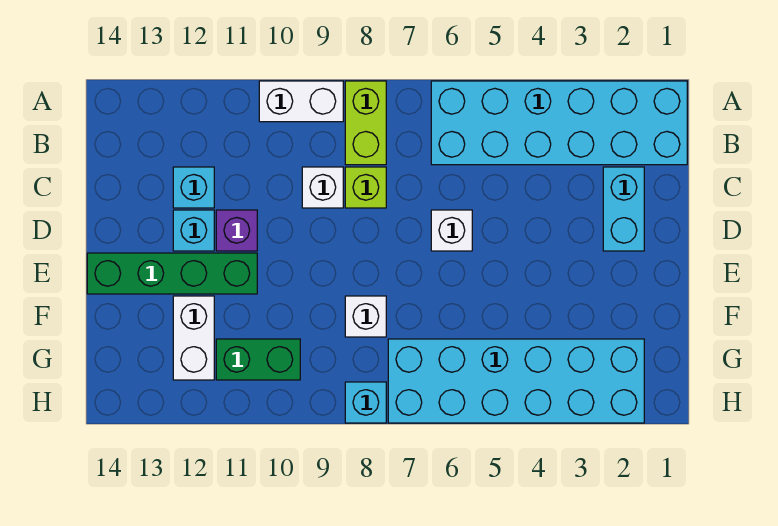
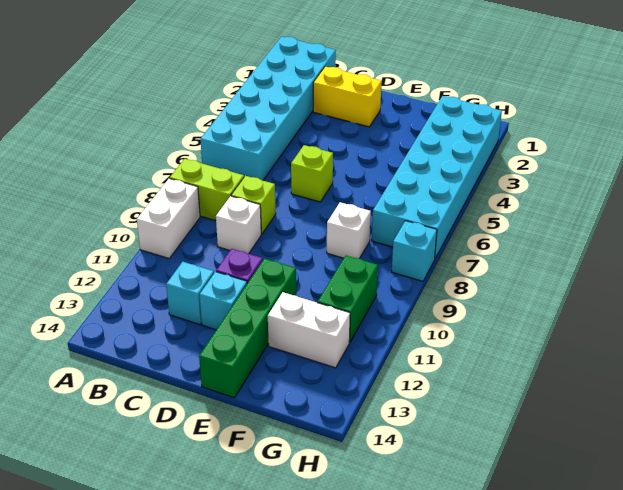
cyan brick C2:D2 level 1 -> yellow brick C2:D2 level 1
white brick D6 level 1 -> lime brick D6 level 1

